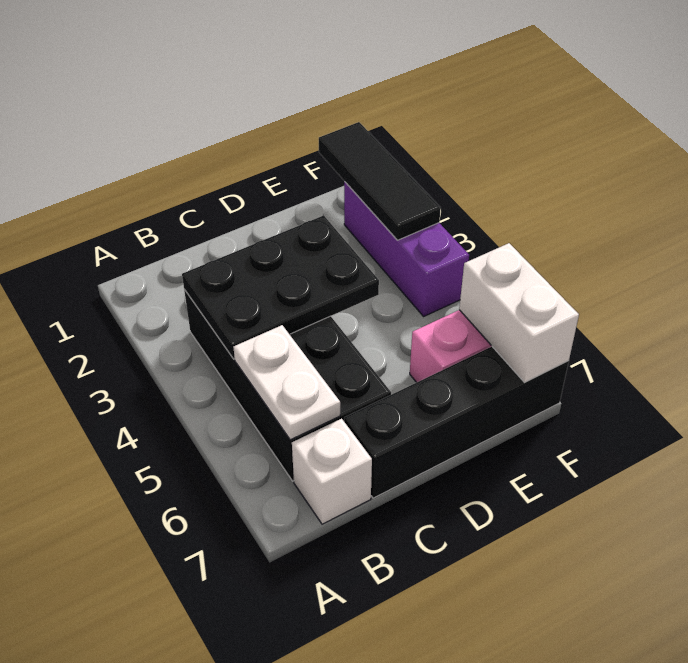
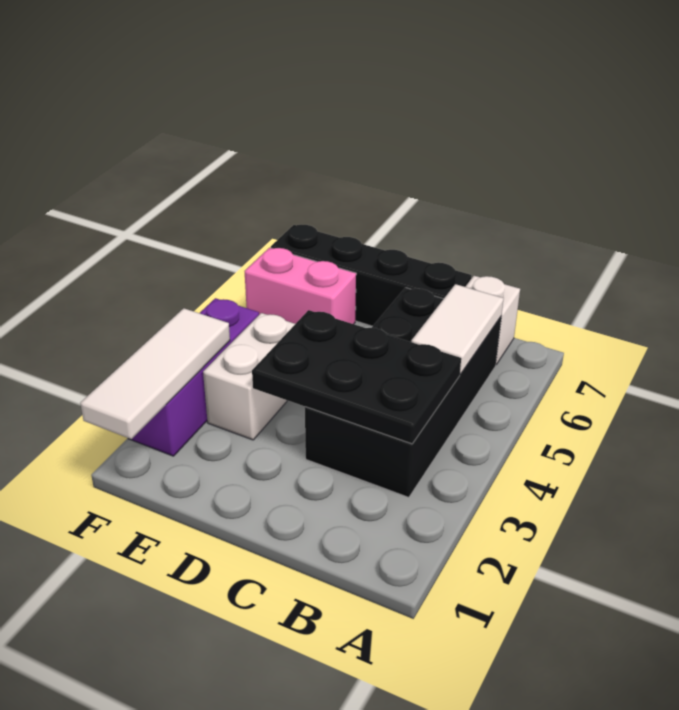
white plate B5:B6 level 2 -> white tile B5:B6 level 2
black tile F1:F3 level 2 -> white tile F1:F3 level 2
white brick F6:F7 level 2 -> white brick E3:E4 level 1

